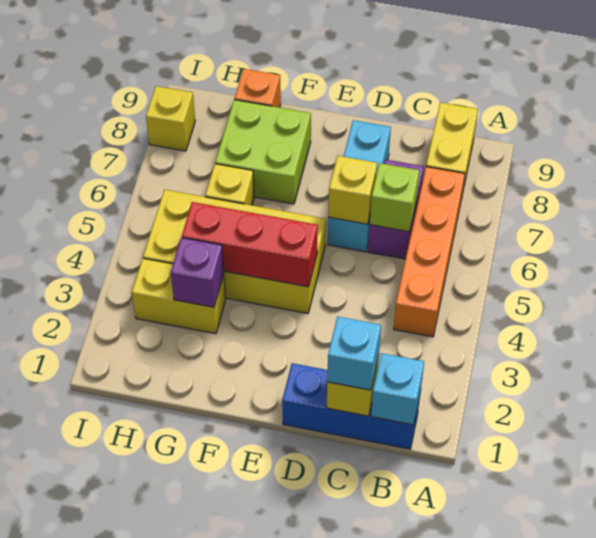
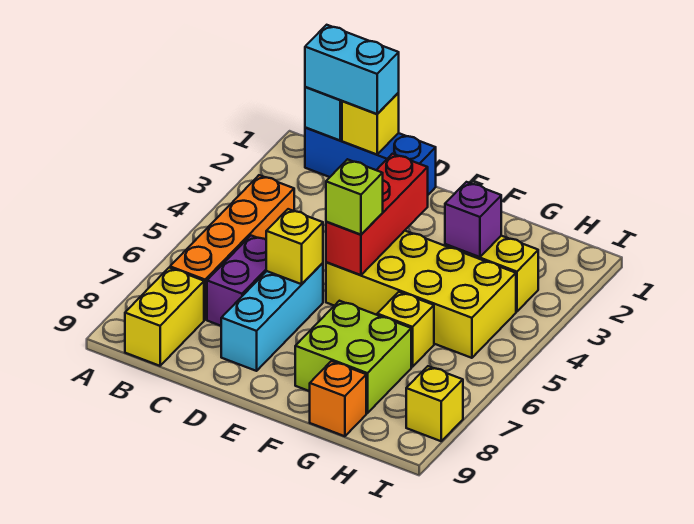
cyan brick C1 level 3 -> cyan brick B1:C1 level 3
lime brick C6 level 2 -> lime brick E5 level 3
red brick E4:G4 level 2 -> red brick E3:E5 level 2

